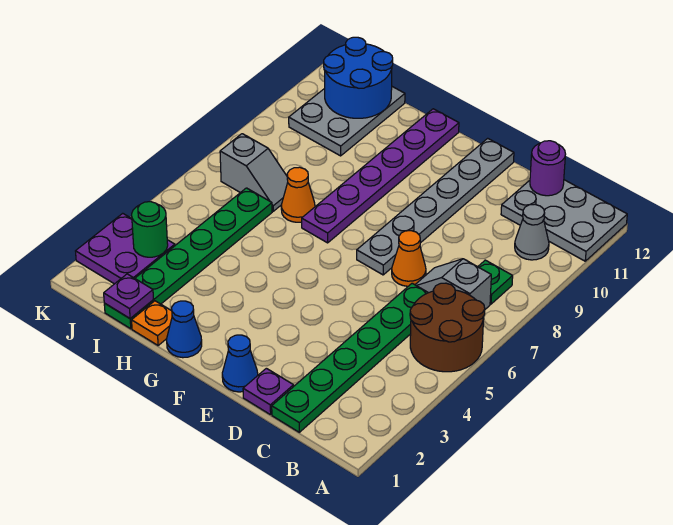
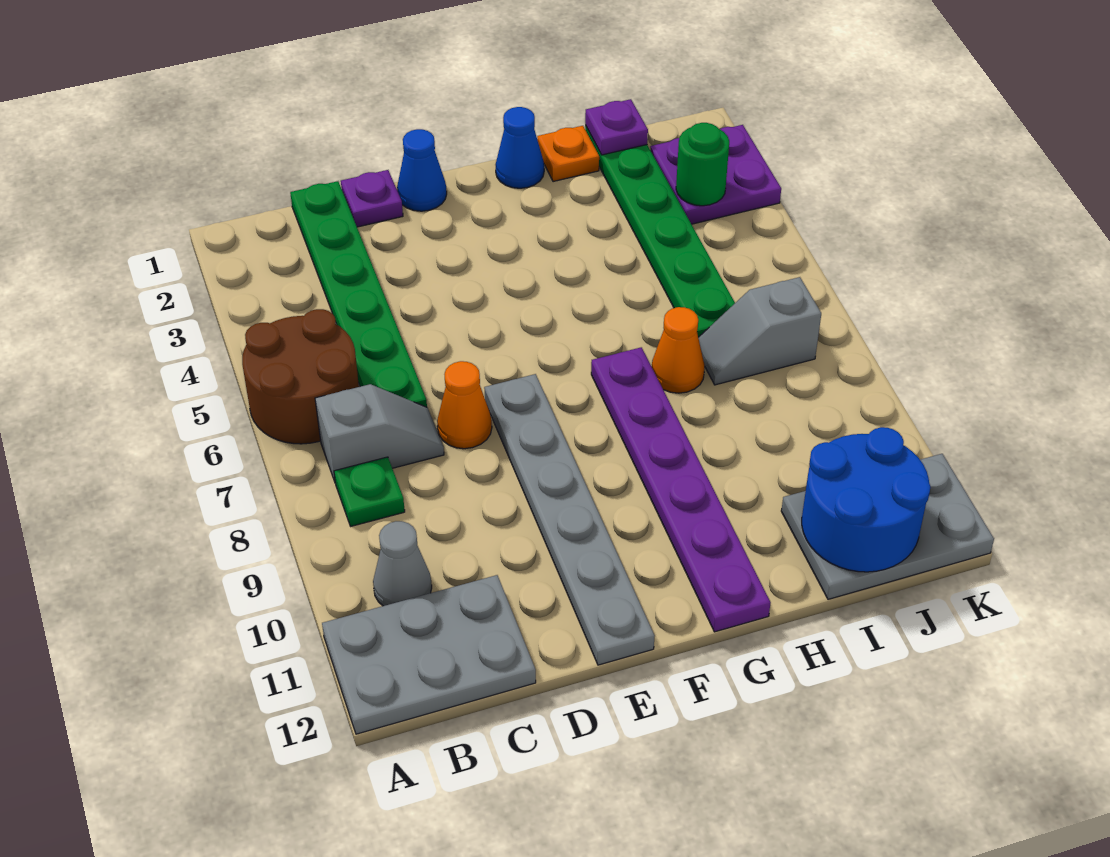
purple round brick C12 level 2 -> none
grey plate I10:J12 level 1 -> grey plate I11:K12 level 1

